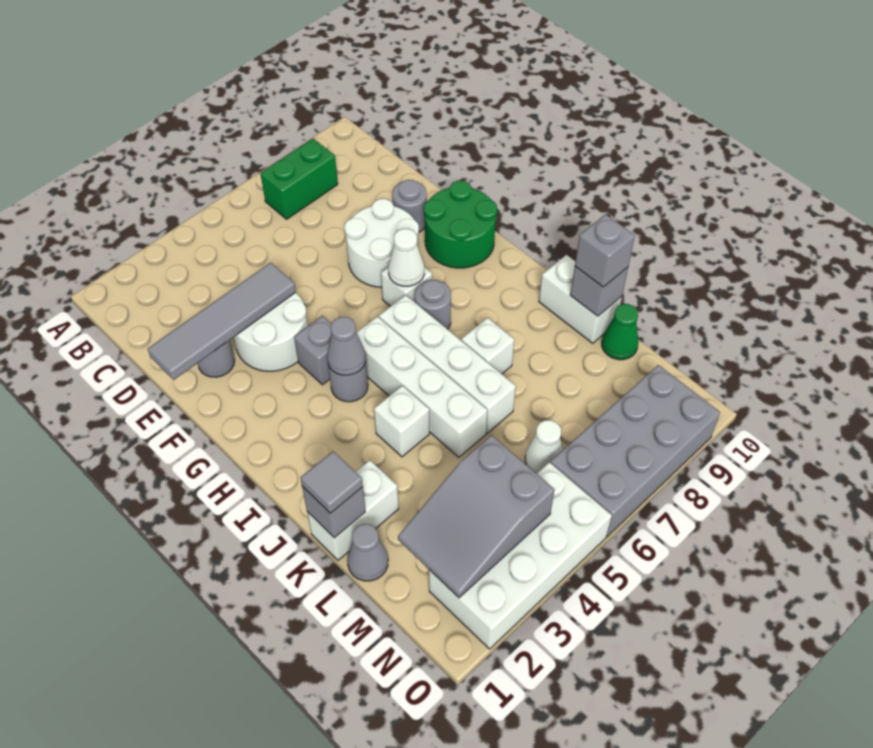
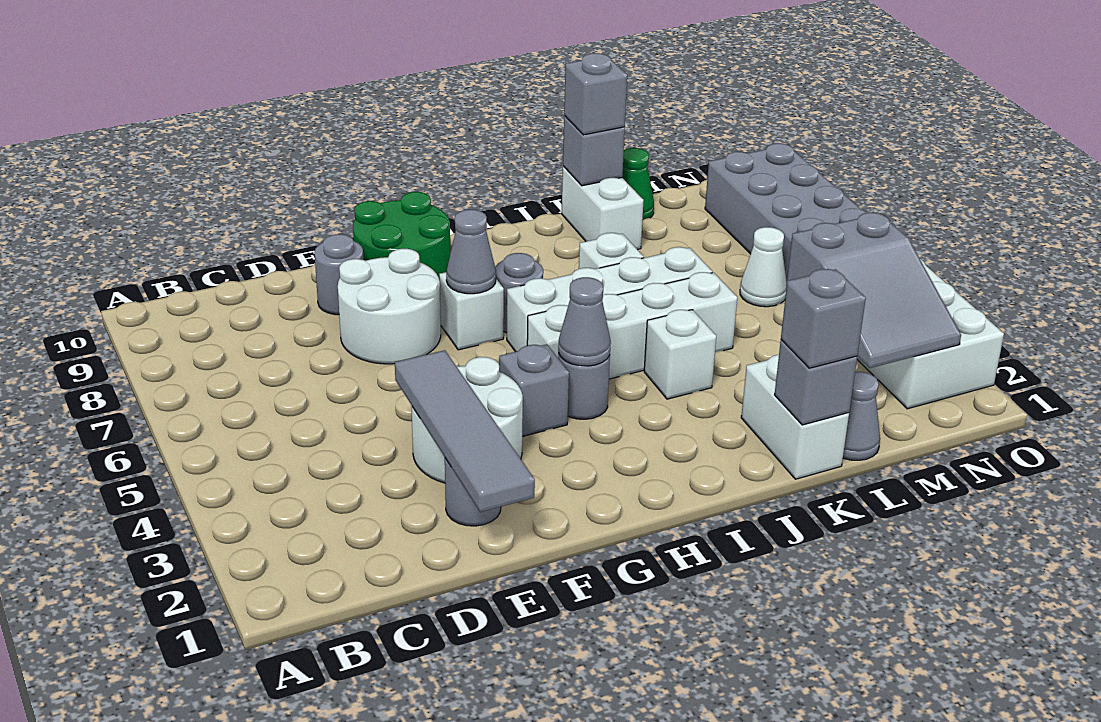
green brick B7:B8 level 1 -> none
white cone G7 level 2 -> grey cone G7 level 2
white brick J10:K10 level 1 -> white brick K9:K10 level 1
grey tile K1 level 3 -> grey brick K1 level 3

